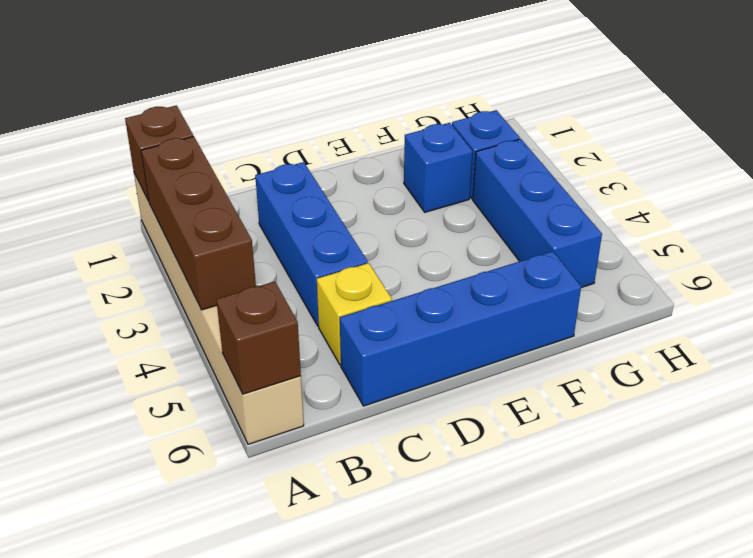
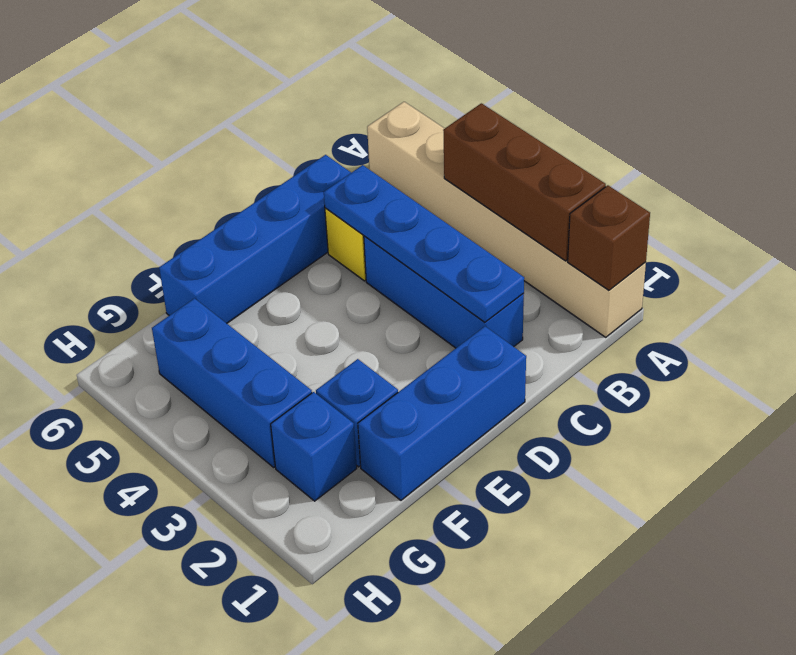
brown brick A6 level 2 -> none
none -> blue plate C2:C5 level 2
none -> blue brick D1:F1 level 1

